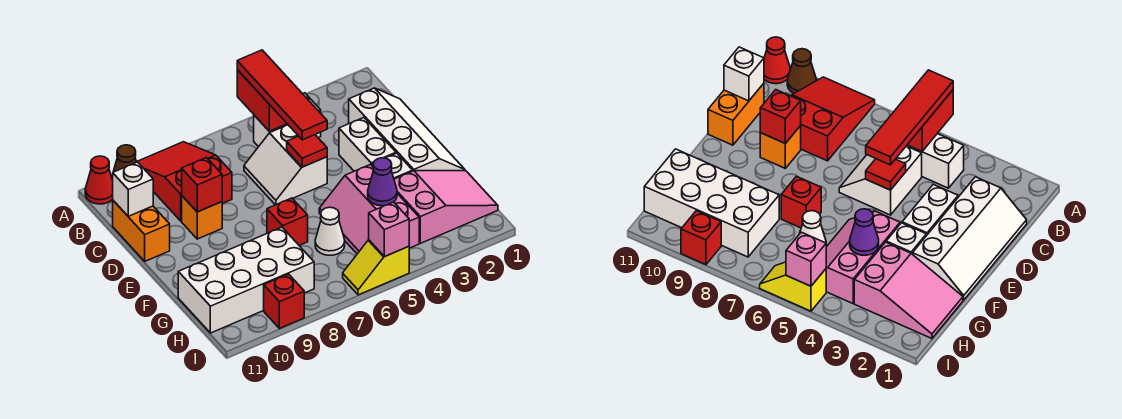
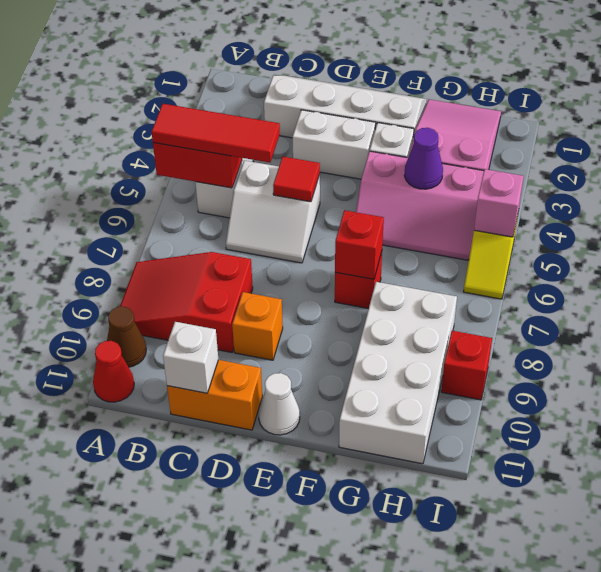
red tile A5:D5 level 3 -> red tile A5:C5 level 3
red brick D9 level 2 -> red brick F7 level 2
white cone G6 level 1 -> white cone E11 level 1

